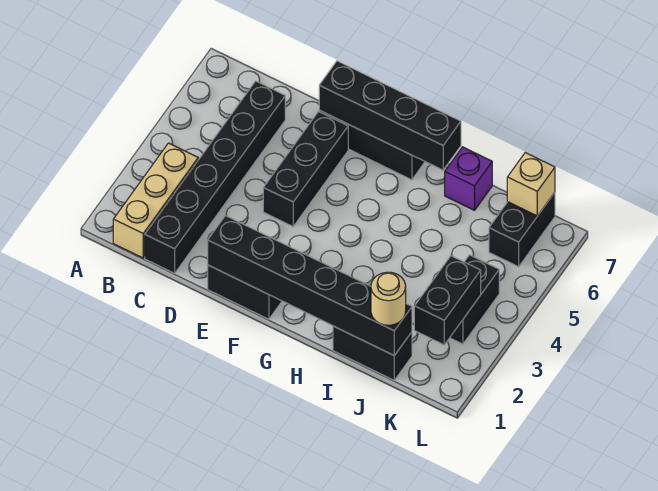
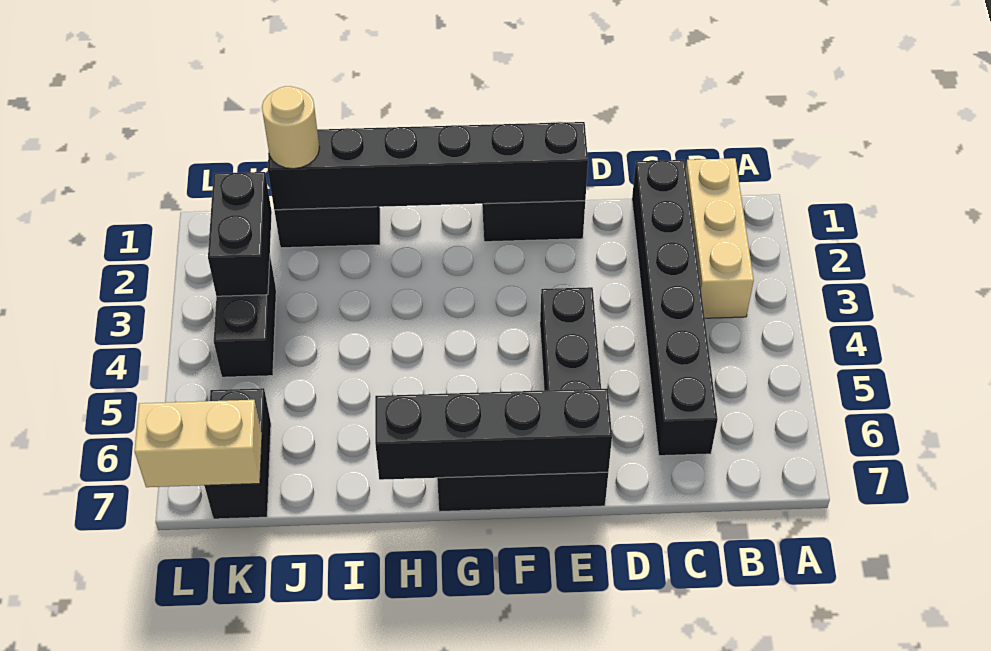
purple brick I7 level 1 -> none
tan brick K7 level 2 -> tan brick K7:L7 level 2

